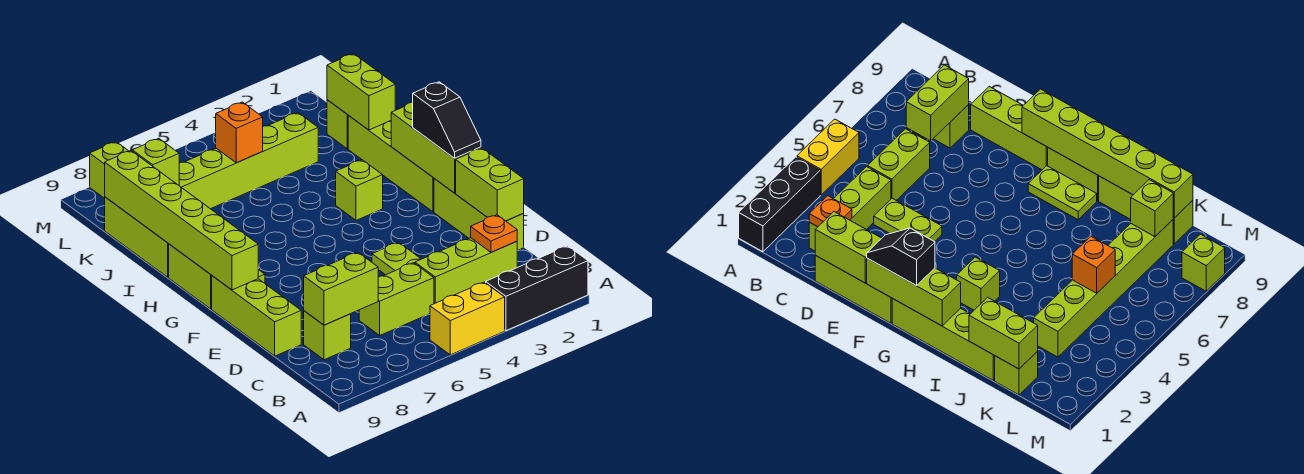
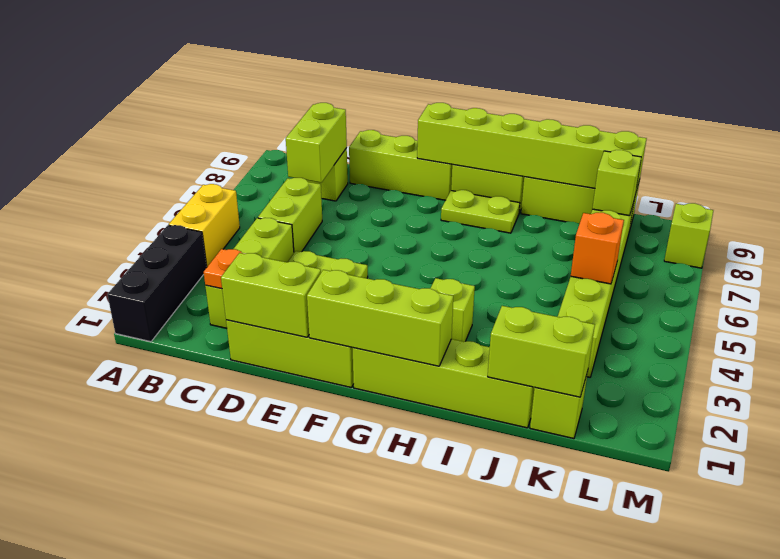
black slope F1:G1 level 3 top G -> none

